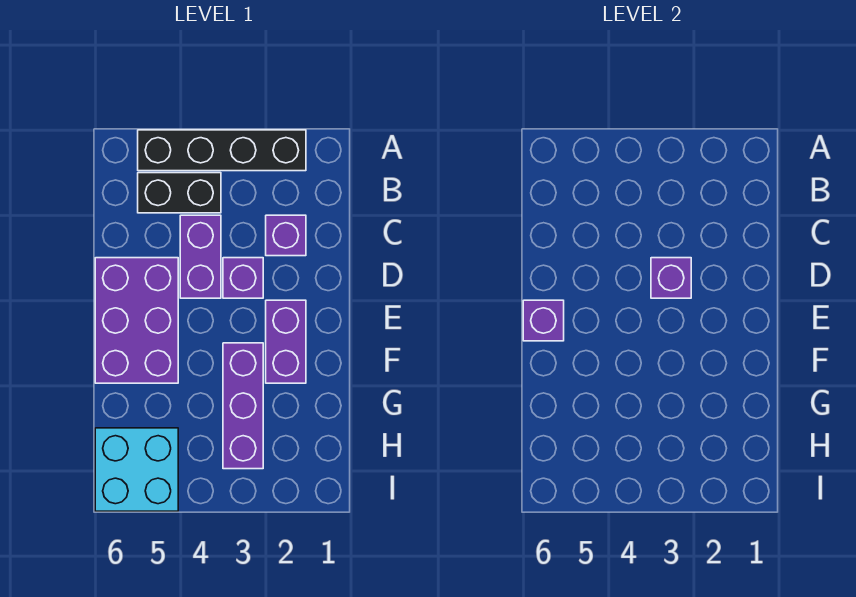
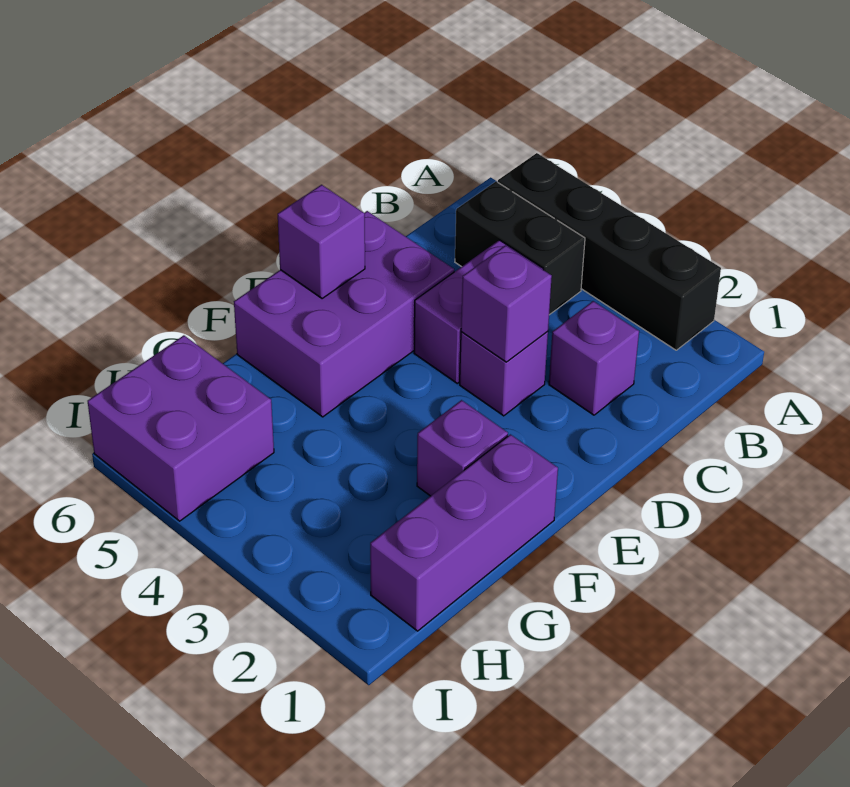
purple brick E2:F2 level 1 -> purple brick F2 level 1
purple brick F3:H3 level 1 -> purple brick F1:H1 level 1
cyan brick H5:I6 level 1 -> purple brick H5:I6 level 1

